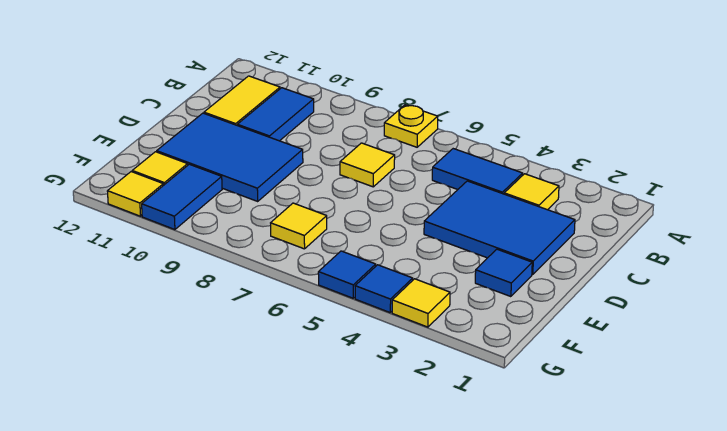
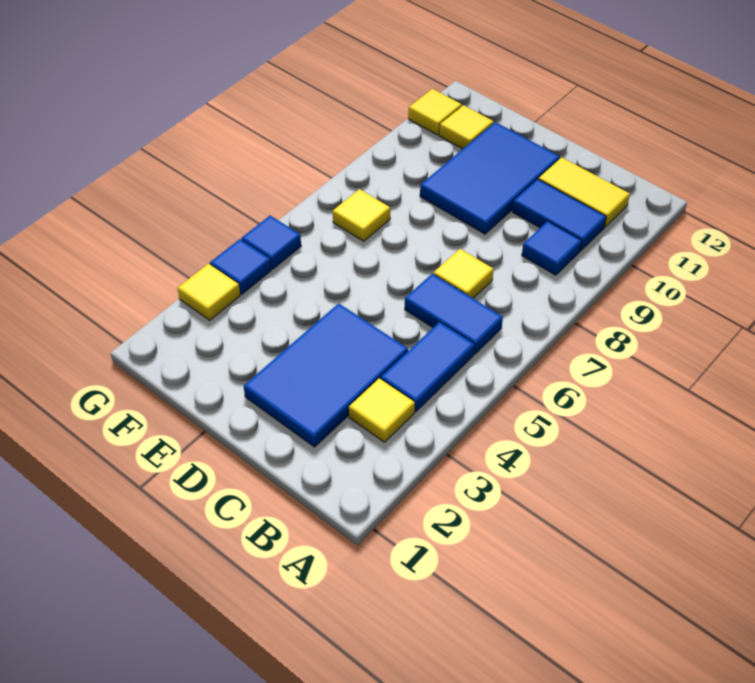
yellow plate A7 level 1 -> none
blue tile E2 level 1 -> blue tile B9 level 1
blue tile F10:G10 level 1 -> blue tile B6:C6 level 1

